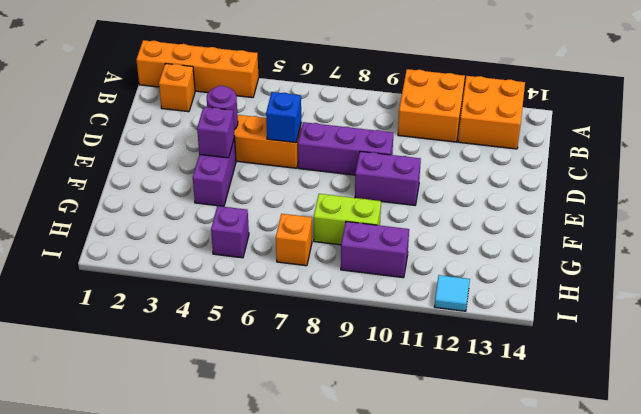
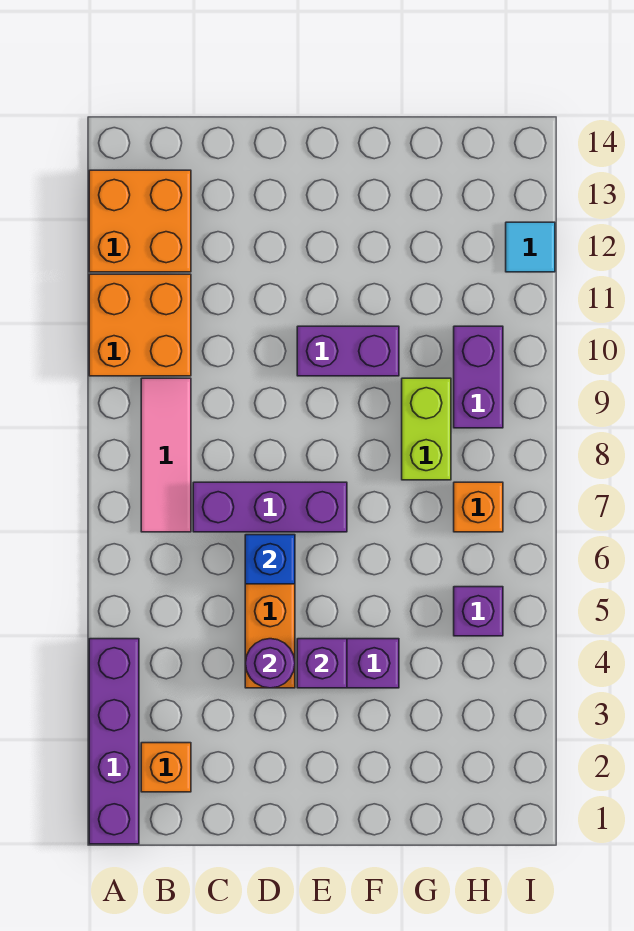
orange brick A1:A4 level 1 -> purple brick A1:A4 level 1
none -> pink tile B7:B9 level 1
purple brick D7:D9 level 1 -> purple brick C7:E7 level 1
purple brick E9:E10 level 1 -> purple brick E10:F10 level 1

